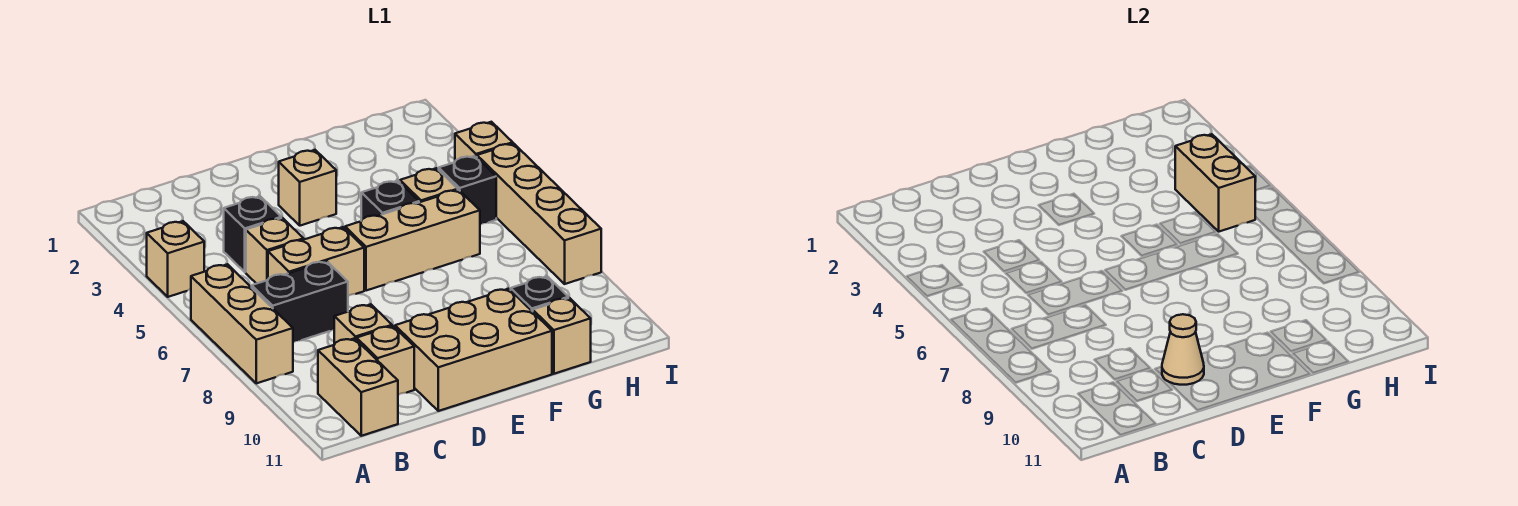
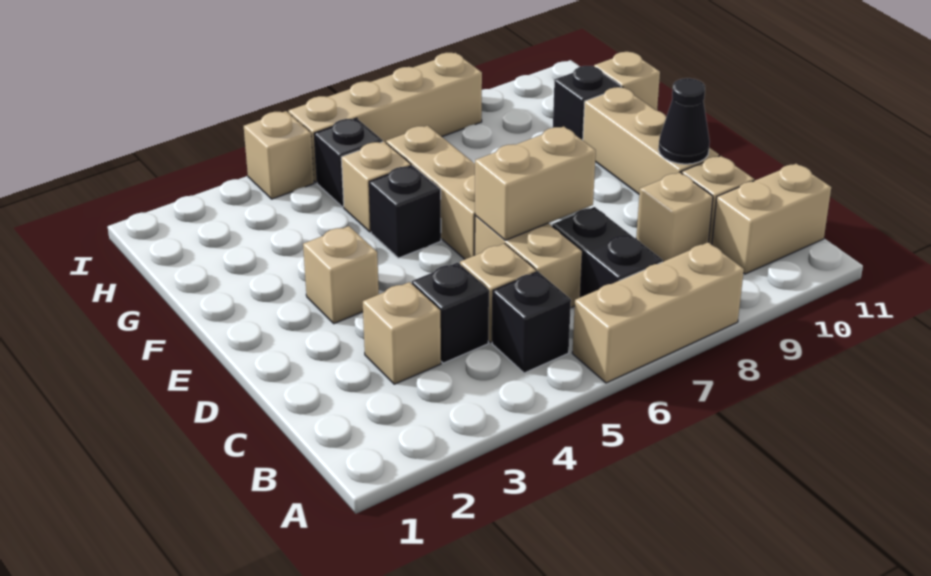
tan brick A4 level 1 -> tan brick C3 level 1
none -> black brick B5 level 1
tan brick D10:F11 level 1 -> tan brick D10:F10 level 1
tan cone D10 level 2 -> black cone D10 level 2
tan brick H4:H5 level 2 -> tan brick D6:D7 level 2

